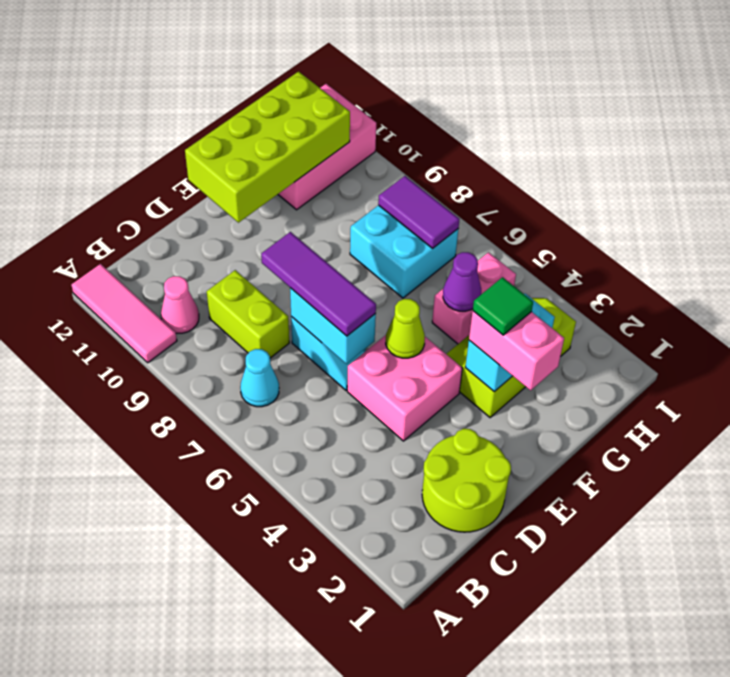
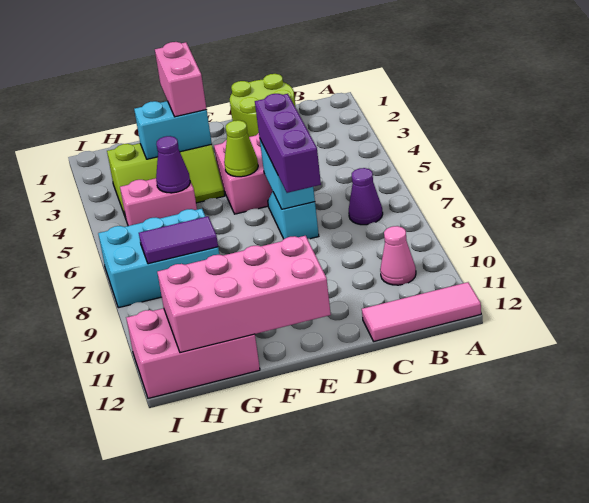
pink tile A10:A12 level 1 -> pink tile A12:C12 level 1
cyan cone B7 level 1 -> purple cone B7 level 1
lime brick C8:C9 level 1 -> none
purple tile D6:D8 level 3 -> purple brick D6:D8 level 3
lime brick E11:H12 level 2 -> pink brick E11:H12 level 2
green tile F3 level 4 -> none
cyan brick G7:H8 level 1 -> cyan brick G7:I8 level 1
purple tile H7:H8 level 2 -> purple tile G8:H8 level 2

